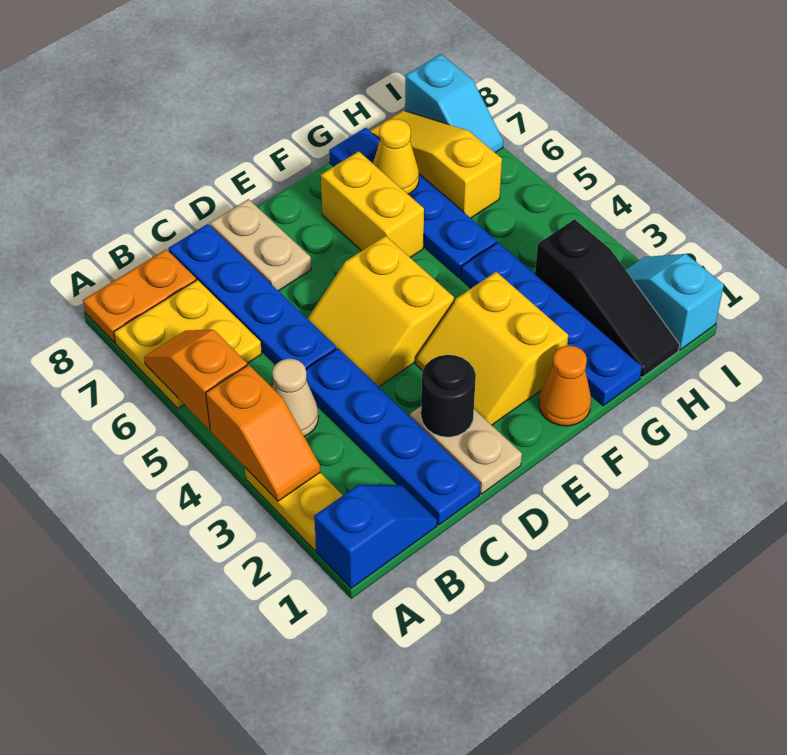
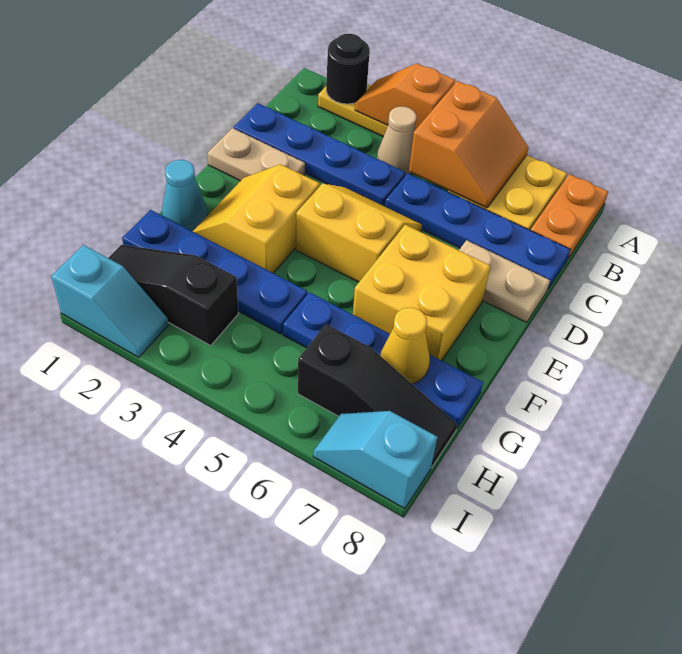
blue slope A1:B1 level 1 top A -> none
orange slope A5:A6 level 2 top 5 -> orange slope A5:B6 level 2 top 5
black round brick D2 level 2 -> black round brick A2 level 2
yellow slope E2:F3 level 1 top F -> yellow slope E2:F3 level 1 top 3
orange cone F1 level 1 -> cyan cone F1 level 1
yellow brick F6:F7 level 1 -> yellow brick E6:F7 level 1
yellow slope H6:H8 level 1 top 6 -> black slope H6:H8 level 1 top 6

